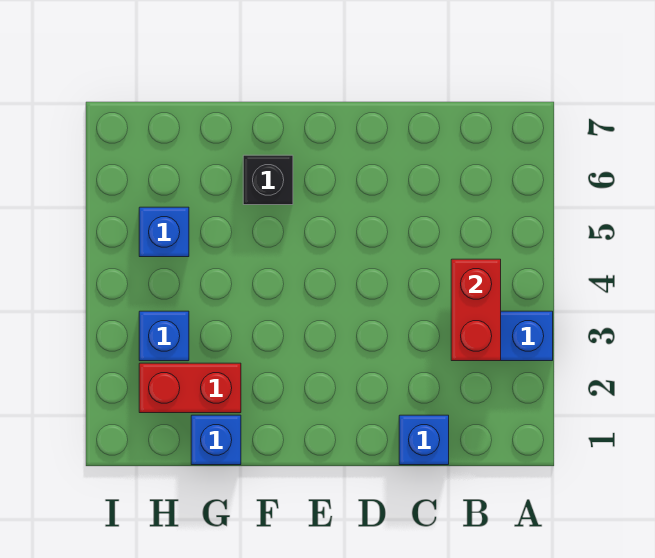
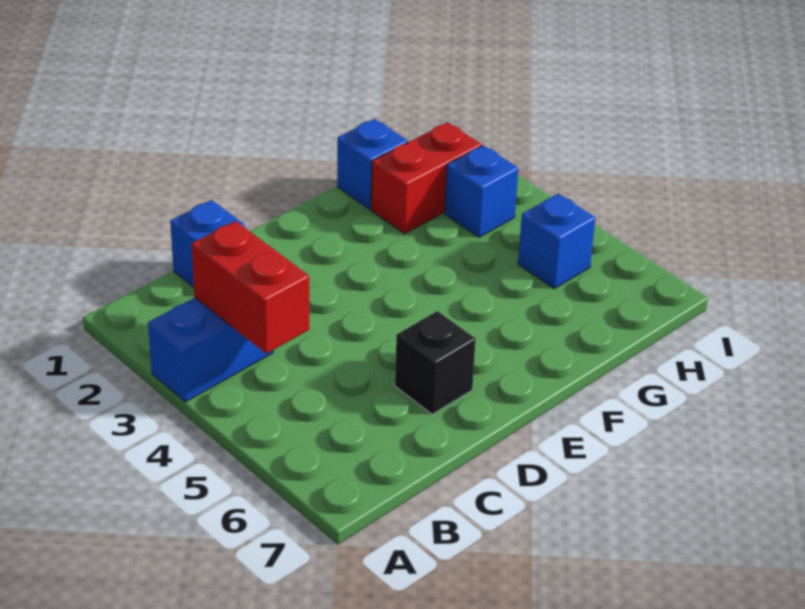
black brick F6 level 1 -> black brick D6 level 1

